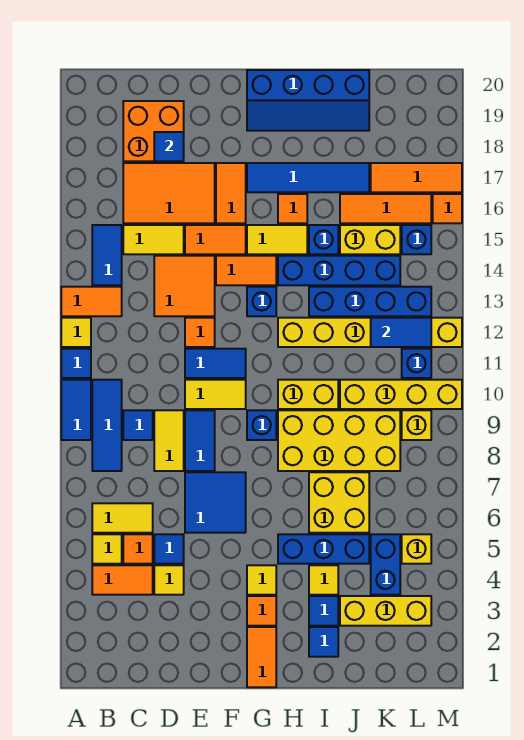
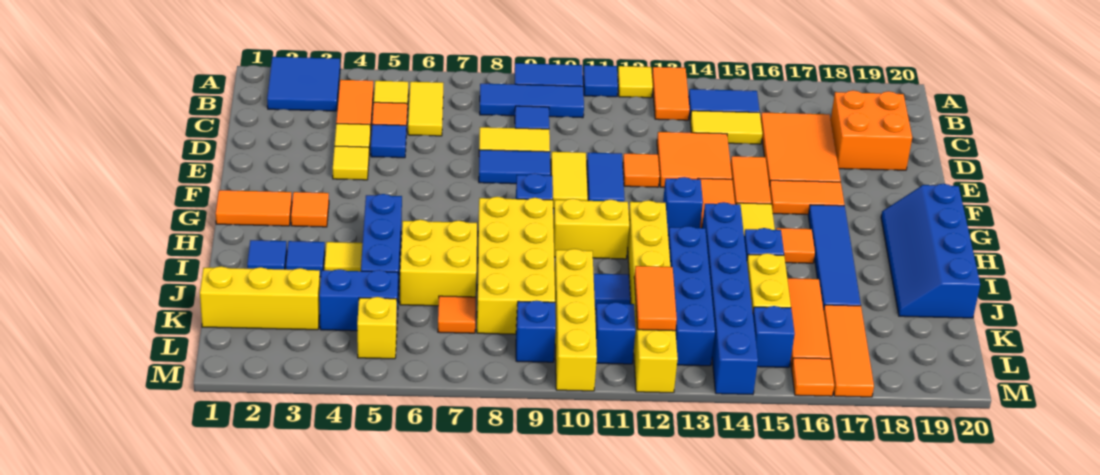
yellow tile C15:D15 level 1 -> yellow tile C14:C15 level 1
blue tile D18 level 2 -> blue tile J11 level 1
blue tile E6:F7 level 1 -> blue tile A2:B3 level 1
yellow tile G4 level 1 -> yellow tile E4 level 1
yellow brick H10:I10 level 1 -> yellow brick H10:H11 level 1
blue brick H14:K14 level 1 -> blue brick H14:M14 level 1
yellow brick J3:L3 level 1 -> yellow brick K1:K3 level 1
none -> orange tile K7 level 1
blue tile K12:L12 level 2 -> orange tile K12:L12 level 2
yellow brick L9 level 1 -> blue brick L9 level 1

